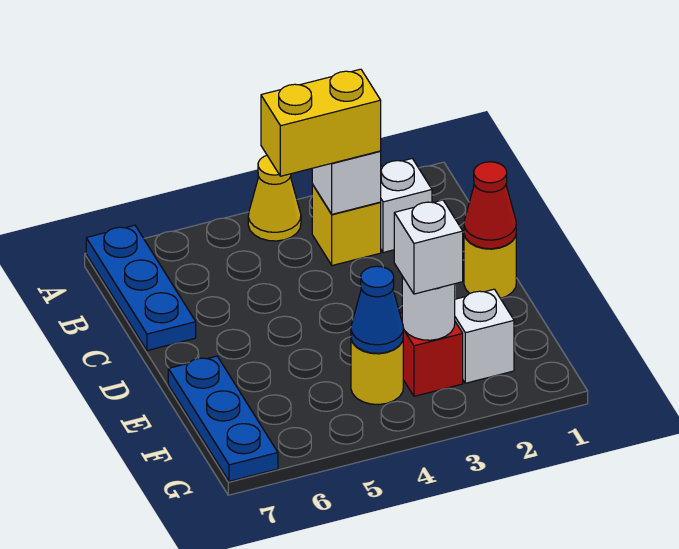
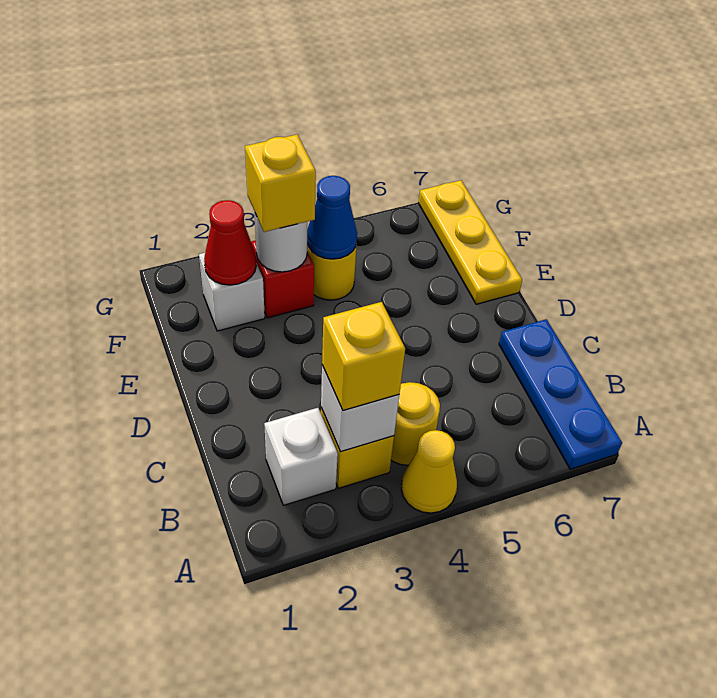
yellow brick B3:B4 level 3 -> yellow brick B3 level 3
yellow round brick D1 level 1 -> yellow round brick B4 level 1
red cone D1 level 2 -> red cone F2 level 2
blue plate E7:G7 level 1 -> yellow plate E7:G7 level 1
white brick F3 level 3 -> yellow brick F3 level 3

